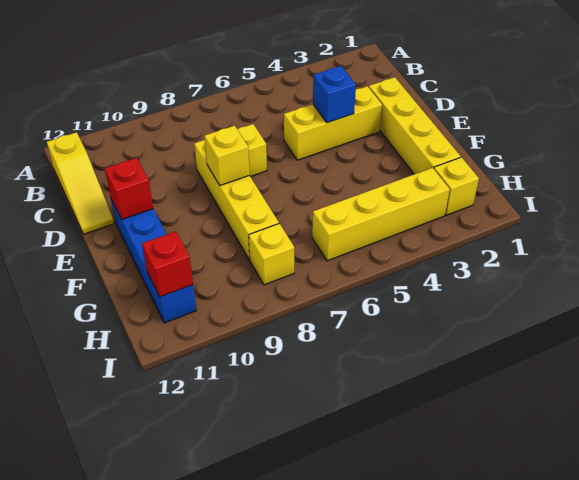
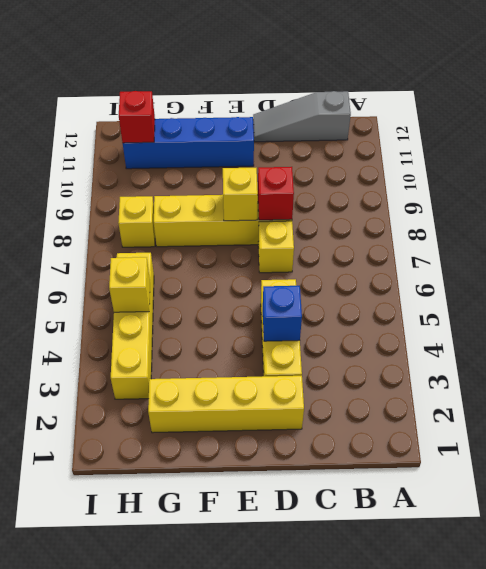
yellow slope B12:D12 level 1 top B -> grey slope B12:D12 level 1 top B
red brick E11 level 2 -> red brick D8 level 2
yellow brick H2 level 1 -> yellow brick H5 level 2

